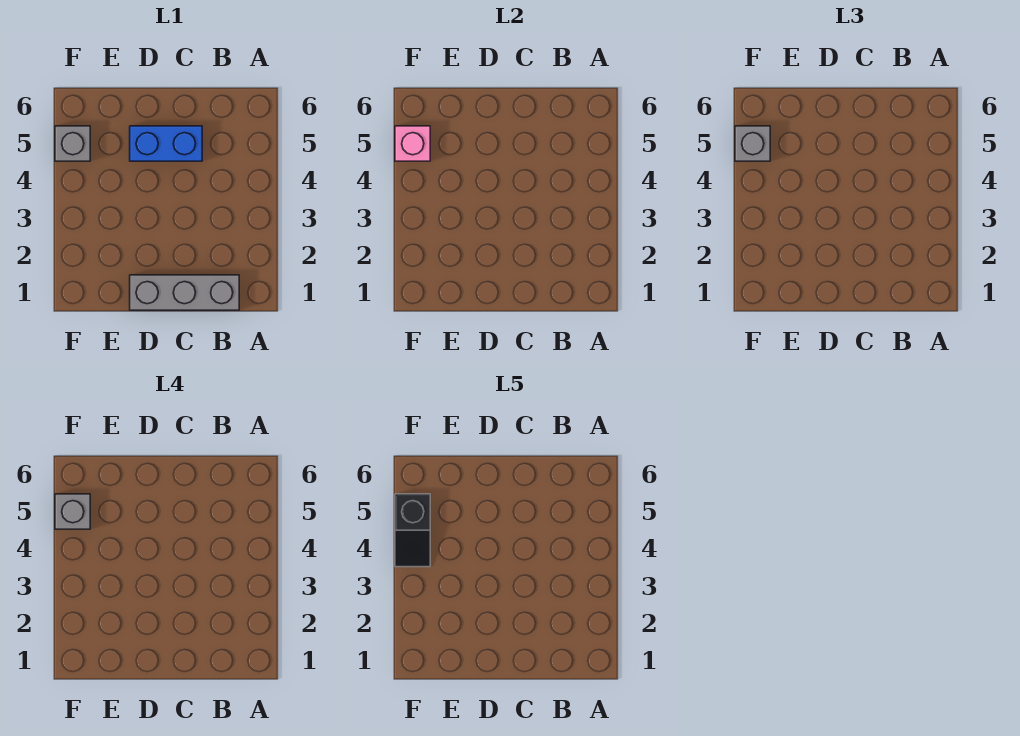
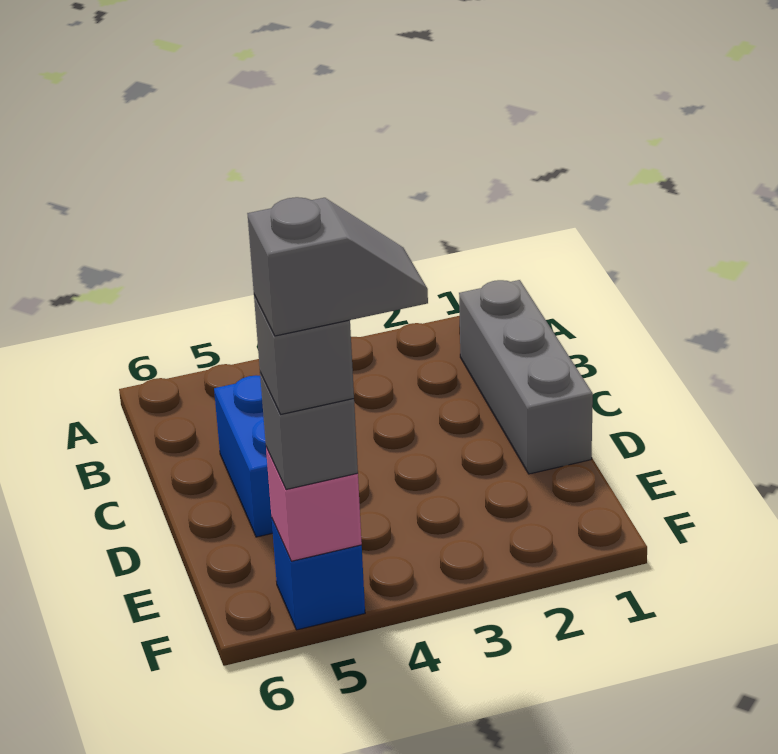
black slope F4:F5 level 5 top 5 -> grey slope F4:F5 level 5 top 5
grey brick F5 level 1 -> blue brick F5 level 1

